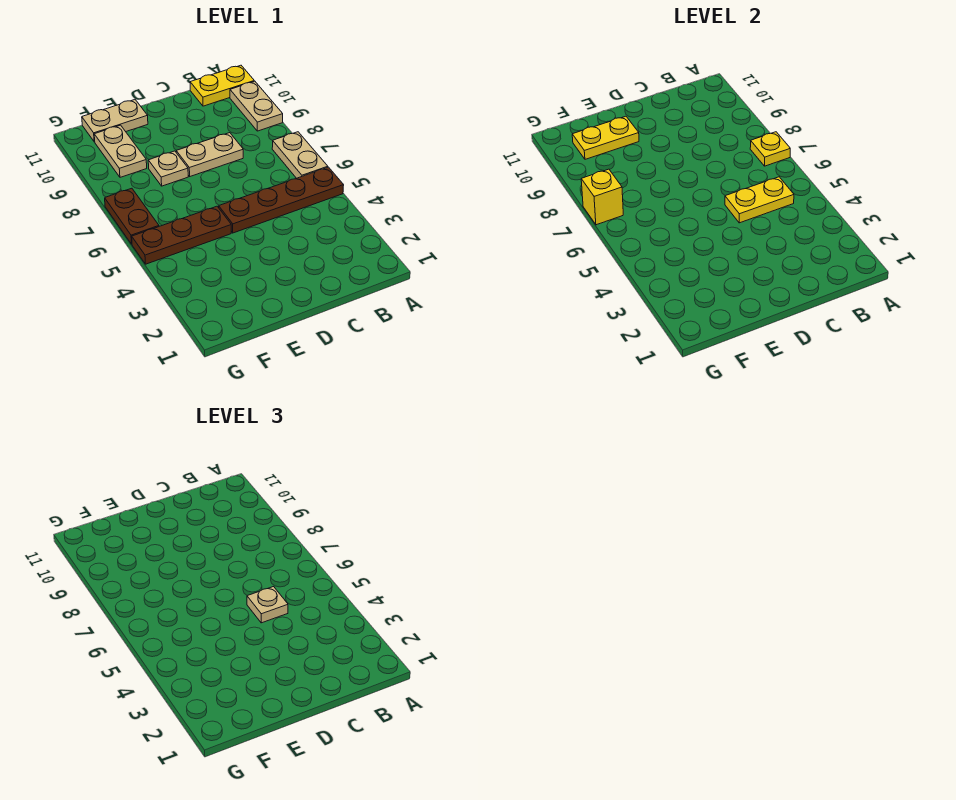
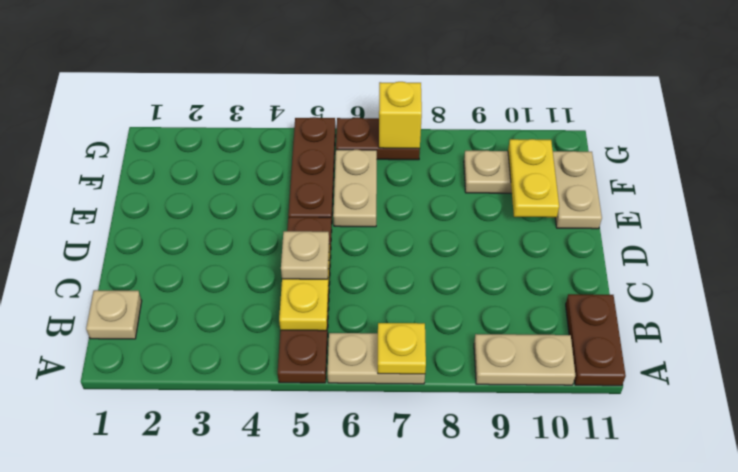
yellow plate A11:B11 level 1 -> brown plate A11:B11 level 1
tan plate C8:D8 level 1 -> tan plate E6:F6 level 1
tan plate E8 level 1 -> tan plate B1 level 1

